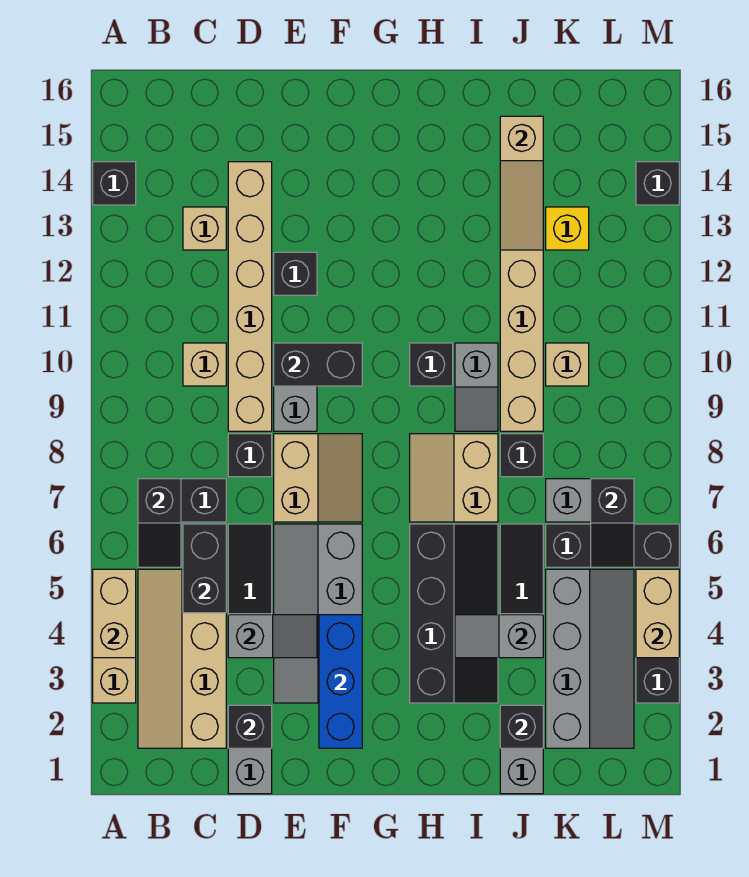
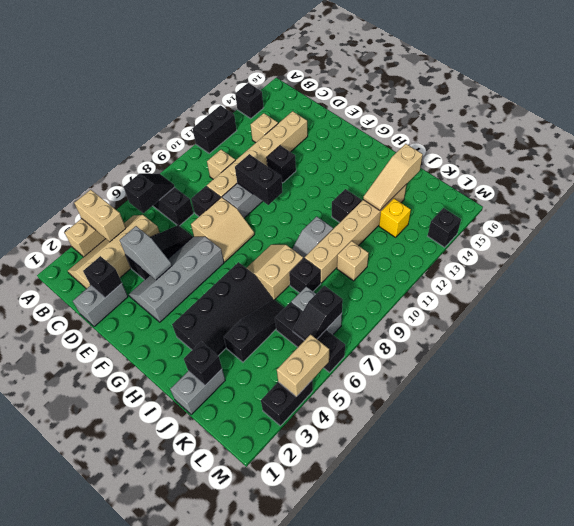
tan brick A4:A5 level 2 -> tan brick A4:B4 level 2
black slope B6:B7 level 2 top 7 -> black slope B6:B7 level 2 top 6
black brick C5:C6 level 2 -> black brick A11:A12 level 1
blue brick F2:F4 level 2 -> none
black brick H10 level 1 -> black brick I12 level 1
grey slope I4:J4 level 2 top J -> none
grey slope K2:L5 level 1 top K -> none

